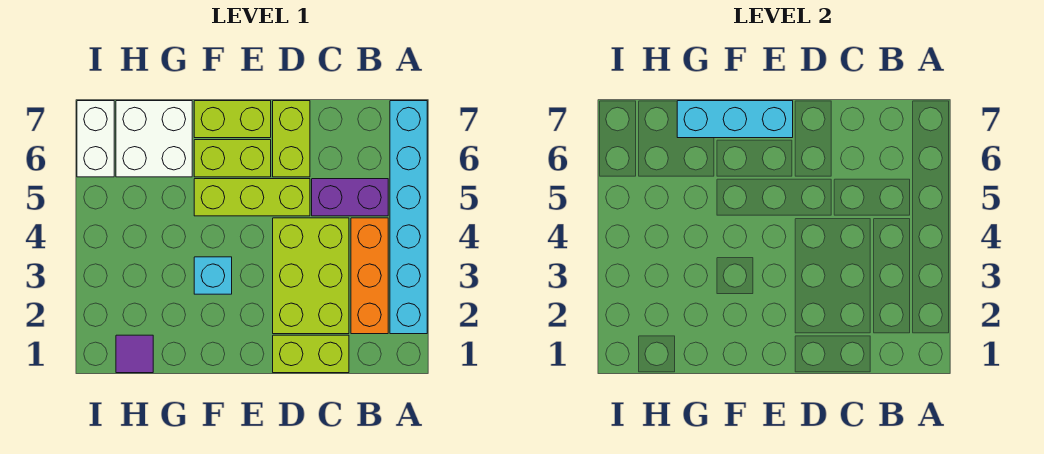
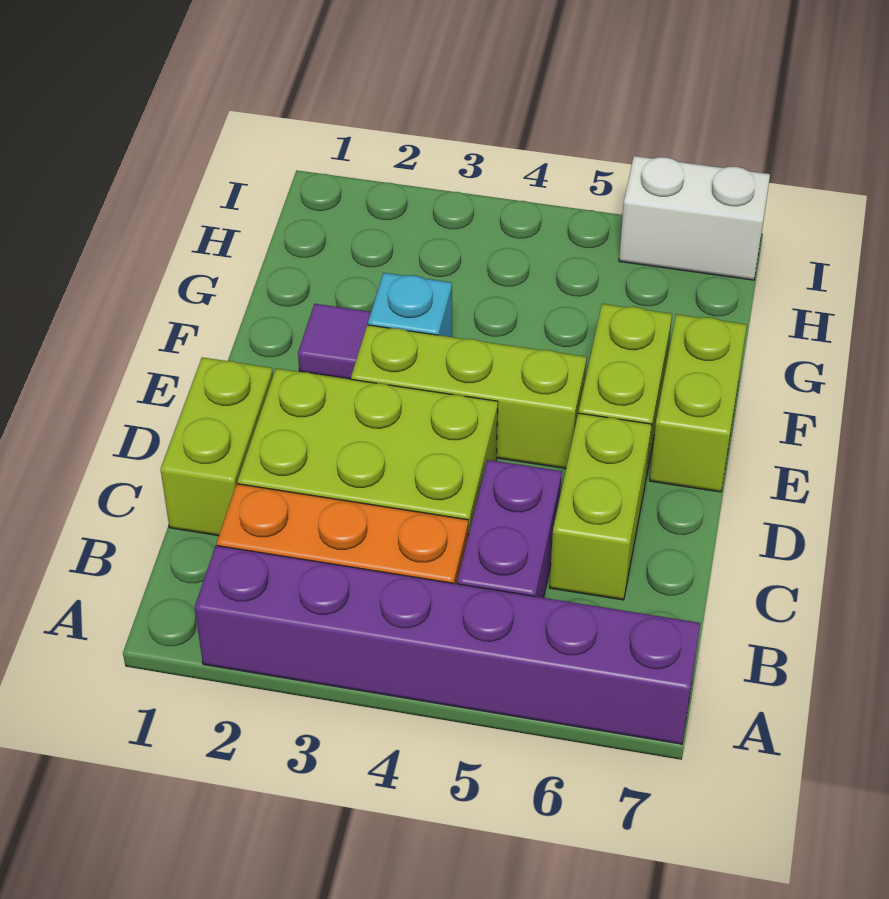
cyan brick A2:A7 level 1 -> purple brick A2:A7 level 1
lime brick D5:F5 level 1 -> lime brick E3:E5 level 1
lime brick D6:D7 level 1 -> lime brick C6:D6 level 1
cyan brick E7:G7 level 2 -> none
white brick G6:H7 level 1 -> none
purple tile H1 level 1 -> purple tile F2 level 1

